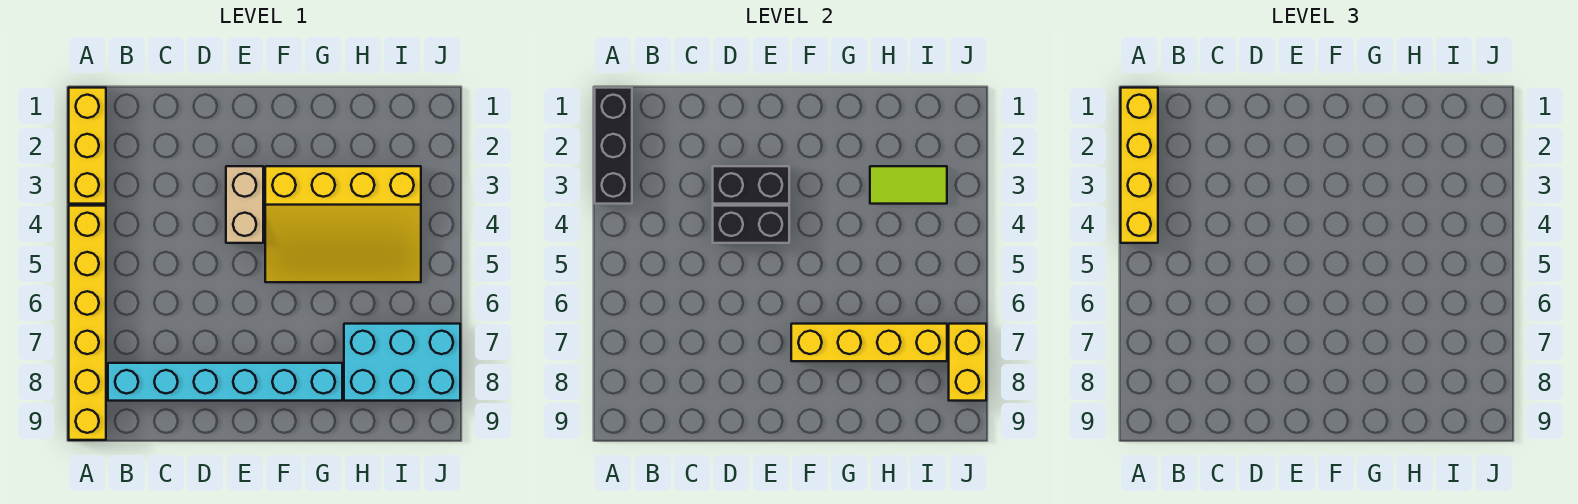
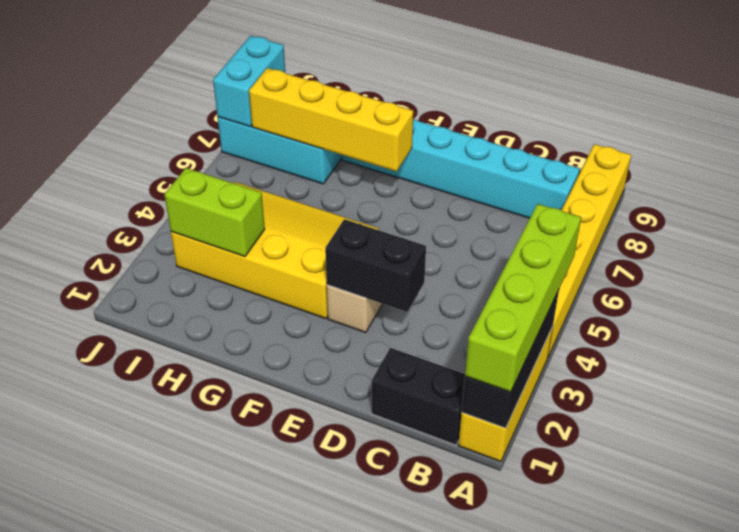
yellow brick A1:A4 level 3 -> lime brick A1:A4 level 3
black brick D4:E4 level 2 -> black brick B1:C1 level 1
lime tile H3:I3 level 2 -> lime brick H3:I3 level 2
yellow brick J7:J8 level 2 -> cyan brick J7:J8 level 2

